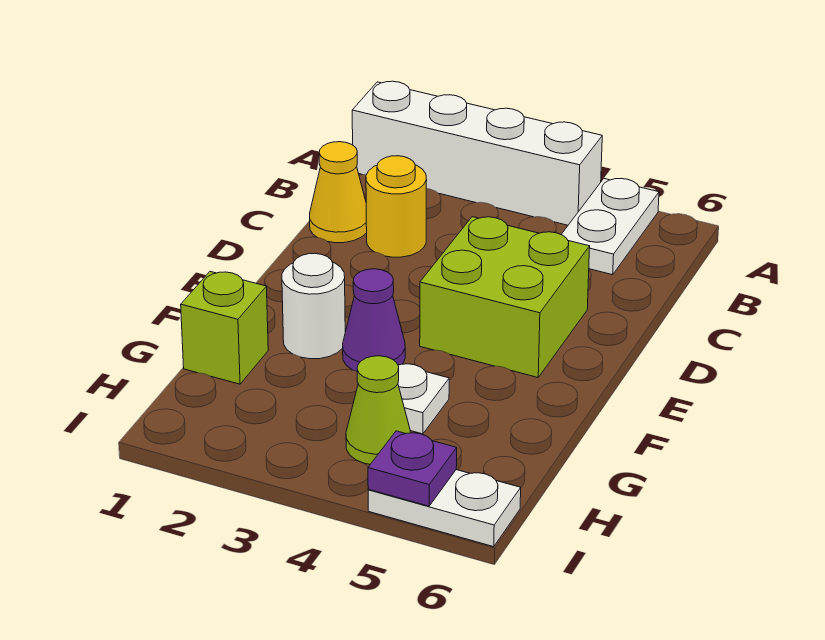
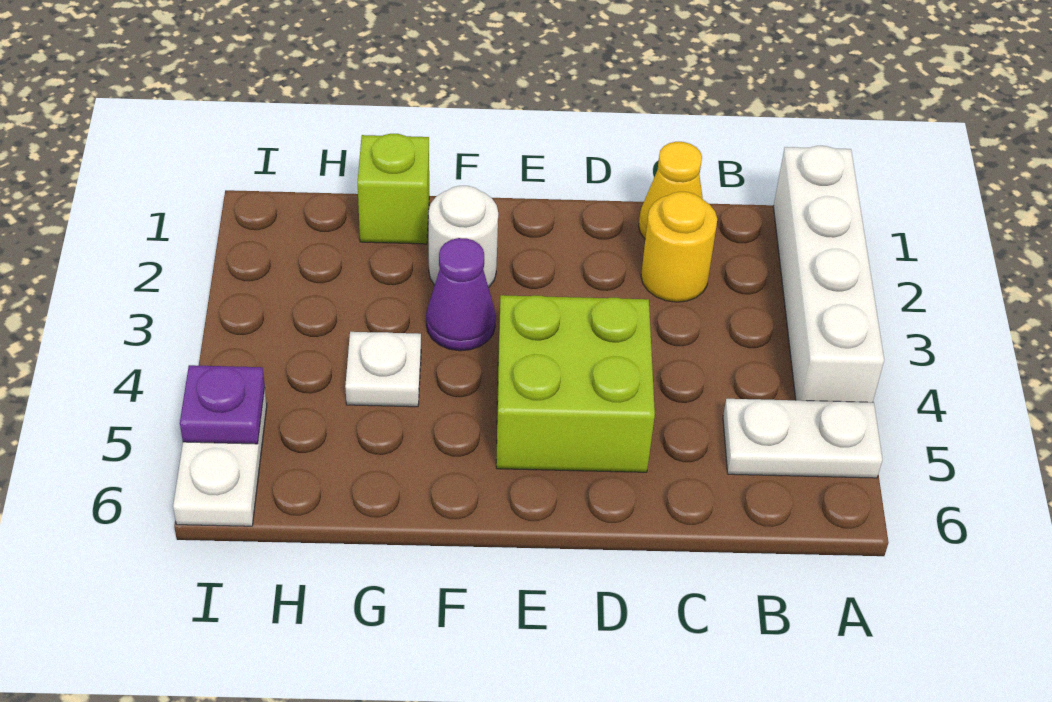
lime cone H4 level 1 -> none

